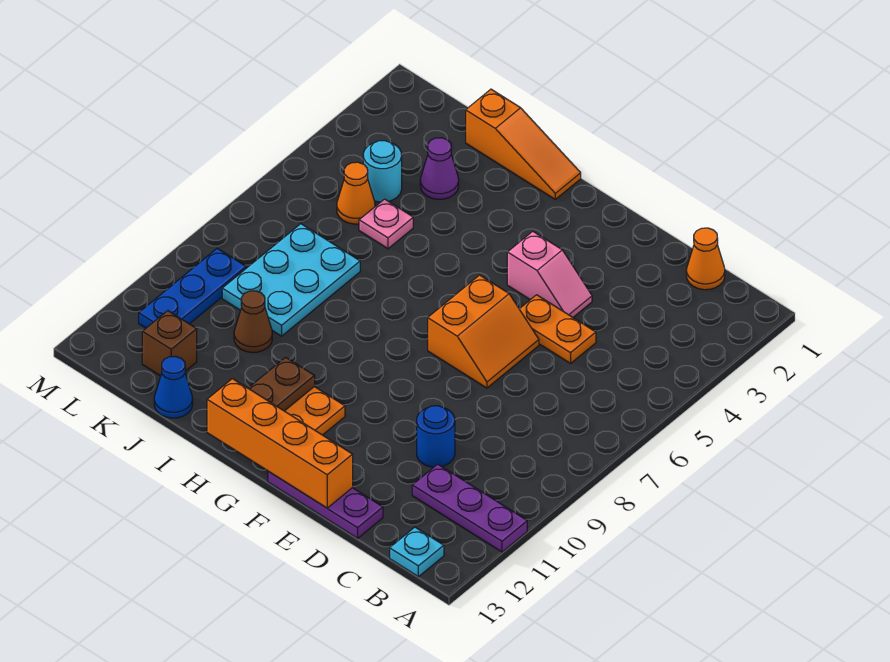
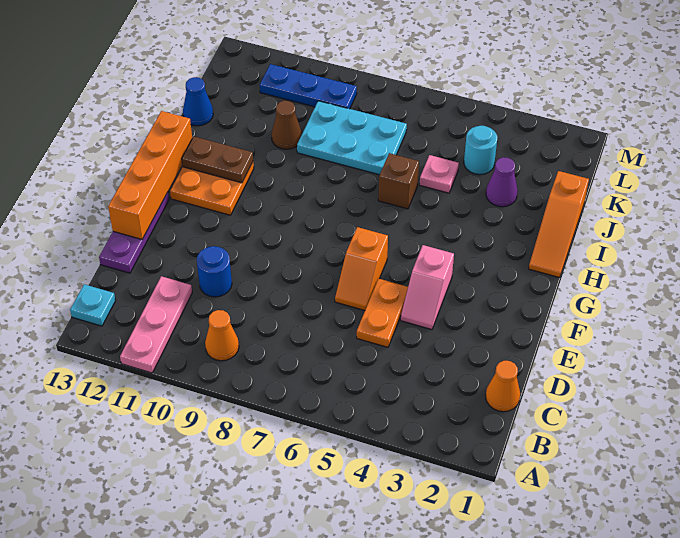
purple plate A11:C11 level 1 -> pink plate A11:C11 level 1
orange slope E6:F7 level 1 top F -> orange slope E6:F6 level 1 top F
orange cone K5 level 1 -> orange cone B9 level 1
brown brick K12 level 1 -> brown brick I6 level 1

